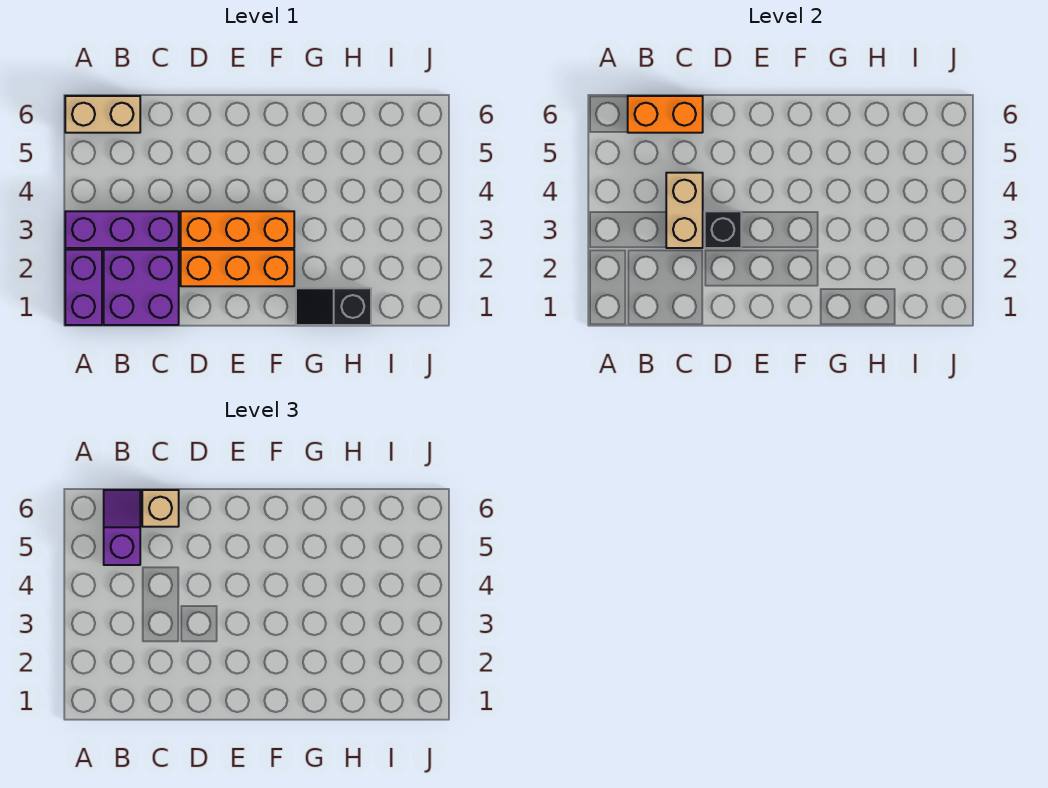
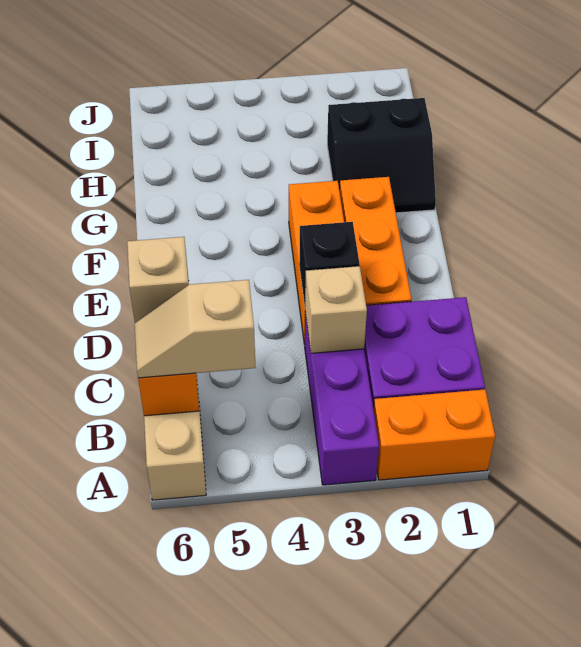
purple brick A1:A2 level 1 -> orange brick A1:A2 level 1
purple slope B5:B6 level 3 top 5 -> tan slope B5:B6 level 3 top 5
tan brick C3:C4 level 2 -> tan brick C3 level 2
black slope G1:H1 level 1 top H -> black slope G1:H2 level 1 top H

